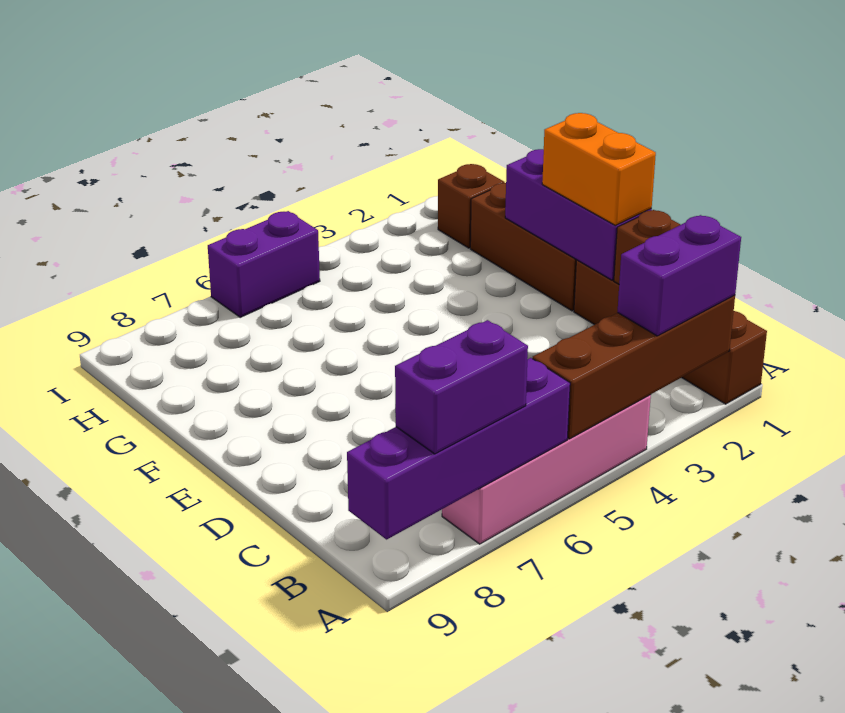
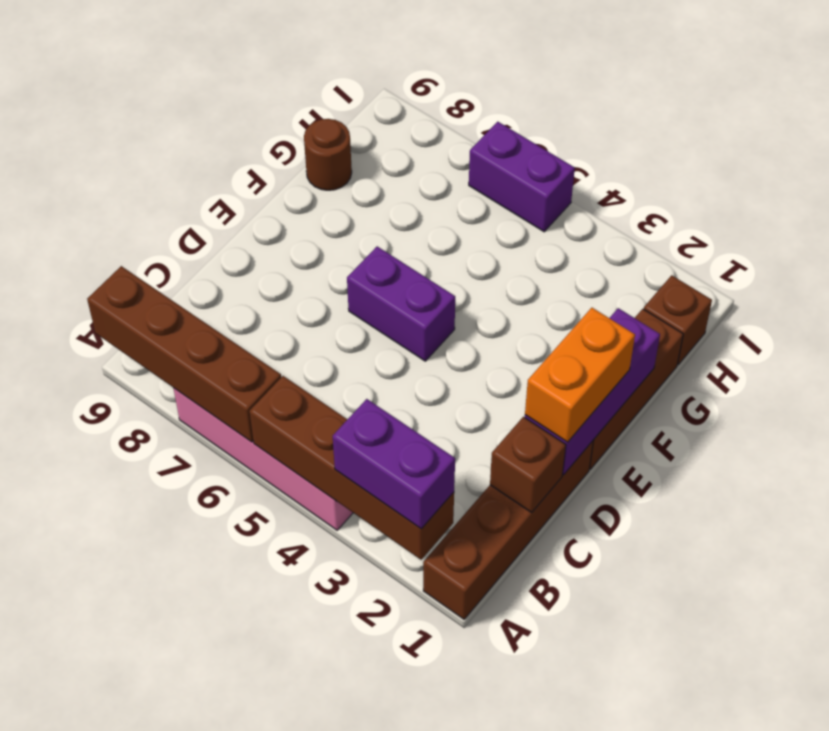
purple brick A6:A9 level 2 -> brown brick A6:A9 level 2
purple brick A7:A8 level 3 -> purple brick E5:E6 level 1
none -> brown round brick G9 level 1

